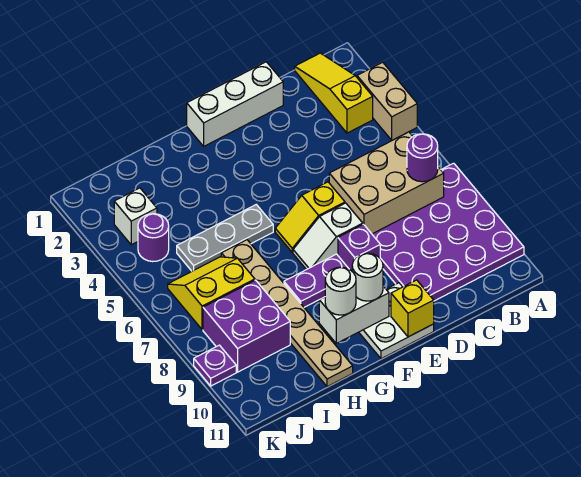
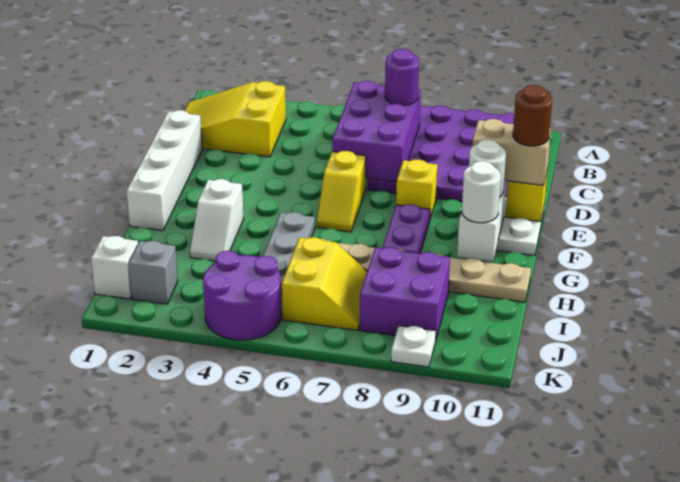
tan brick A3:A4 level 1 -> tan brick E10:E11 level 3
yellow slope B1:B3 level 1 top 3 -> yellow slope B1:C3 level 1 top 3
tan brick B6:D7 level 2 -> purple brick B6:D7 level 2
white brick D1:F1 level 1 -> white brick D1:G1 level 1
white slope E7:F7 level 1 top E -> white slope G3:H3 level 1 top G
purple brick E8 level 1 -> yellow brick E8 level 1
none -> brown round brick E11 level 4
yellow slope I6:J7 level 1 top 7 -> yellow slope I6:J7 level 1 top 6
none -> grey brick J2 level 1
white brick J3 level 1 -> white brick J1 level 1
purple round brick J4 level 1 -> purple round brick J4:K5 level 1
purple plate K9 level 1 -> white plate K9 level 1

